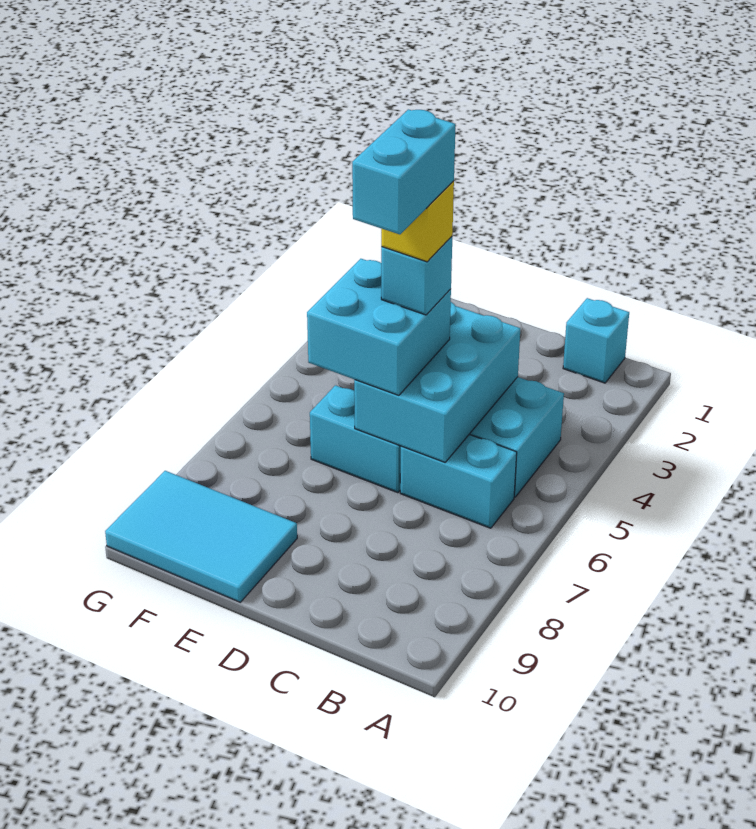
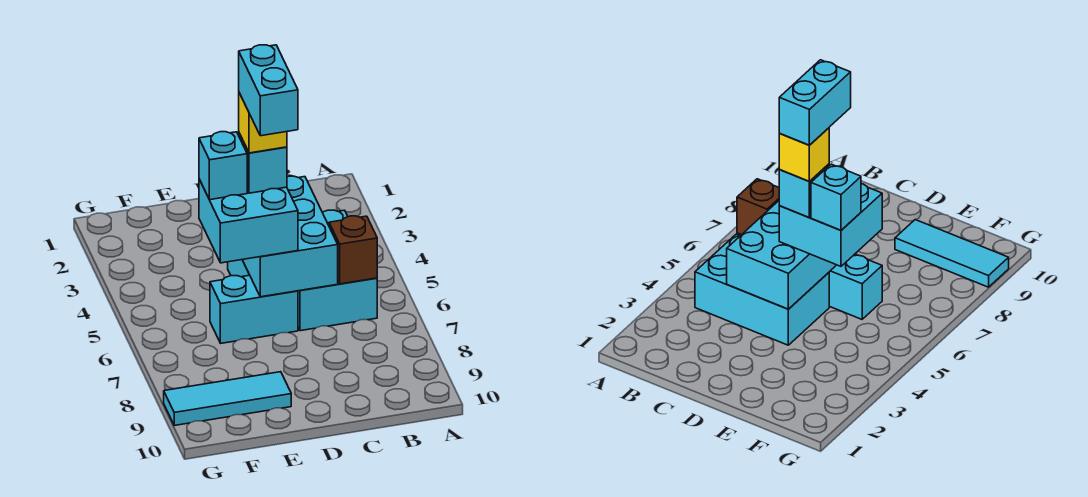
cyan brick B1 level 1 -> cyan brick E5 level 4
none -> brown brick B6 level 2
cyan tile E9:G10 level 1 -> cyan tile E9:G9 level 1

